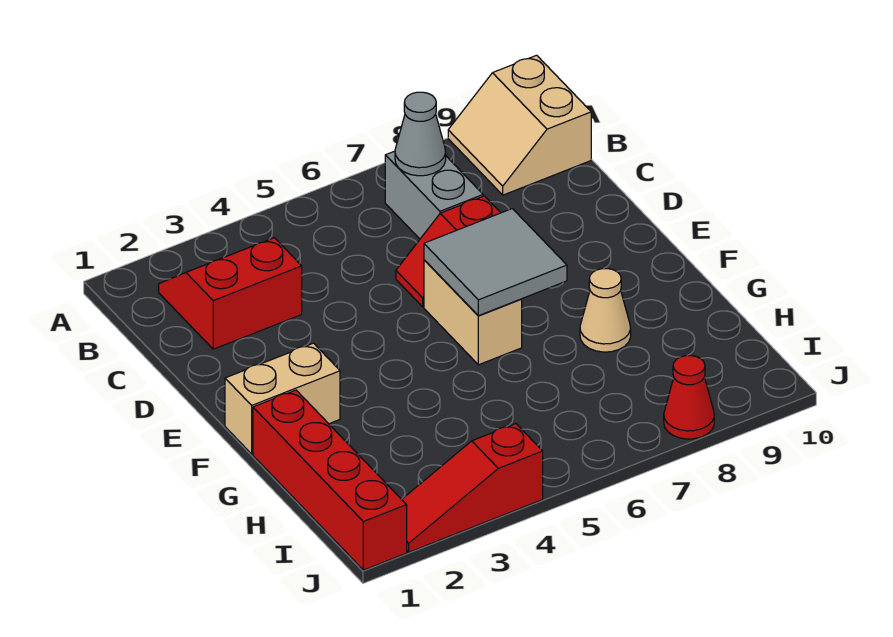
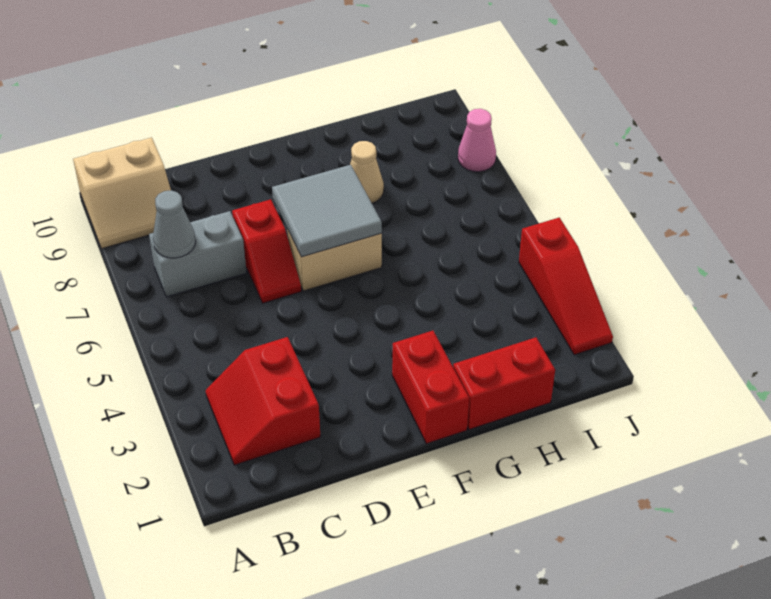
tan brick F1:F2 level 1 -> red brick F1:F2 level 1
red brick G1:J1 level 1 -> red brick G1:H1 level 1
red cone J8 level 1 -> pink cone J8 level 1

